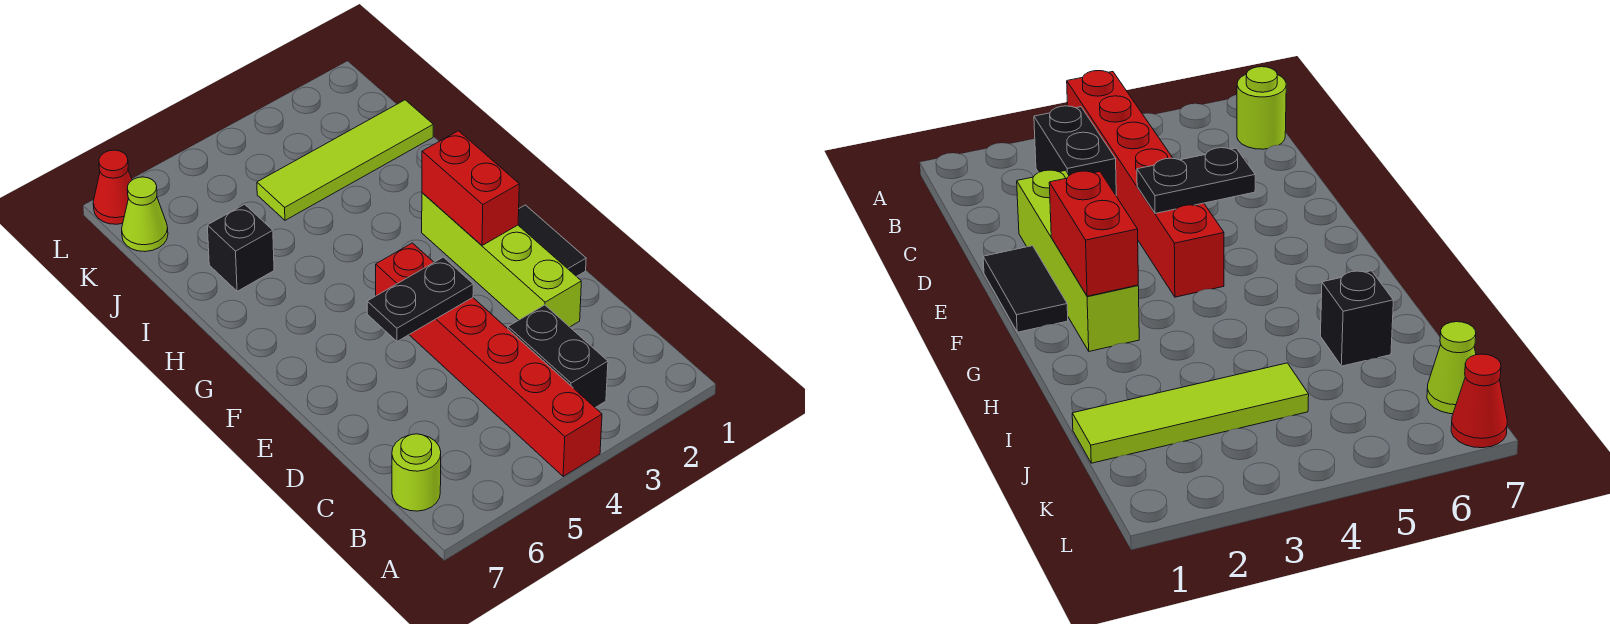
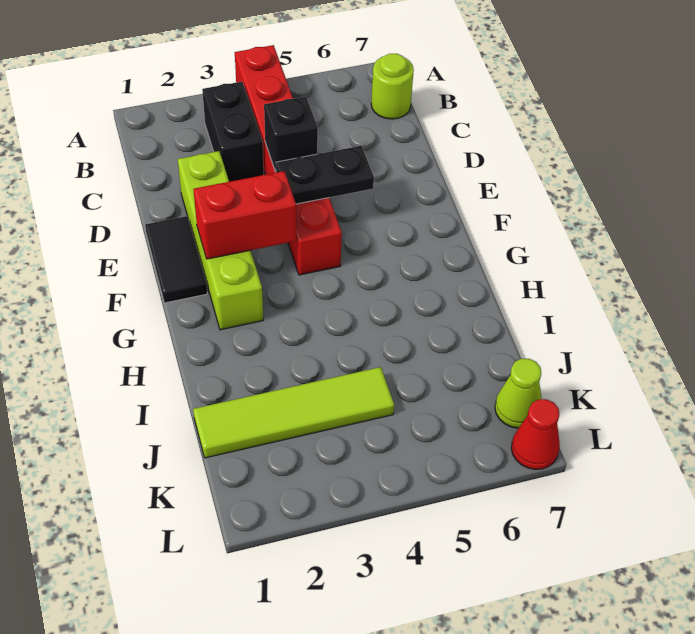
red brick F2:G2 level 2 -> red brick F2:F3 level 2
black brick I6 level 1 -> black brick D4 level 2

